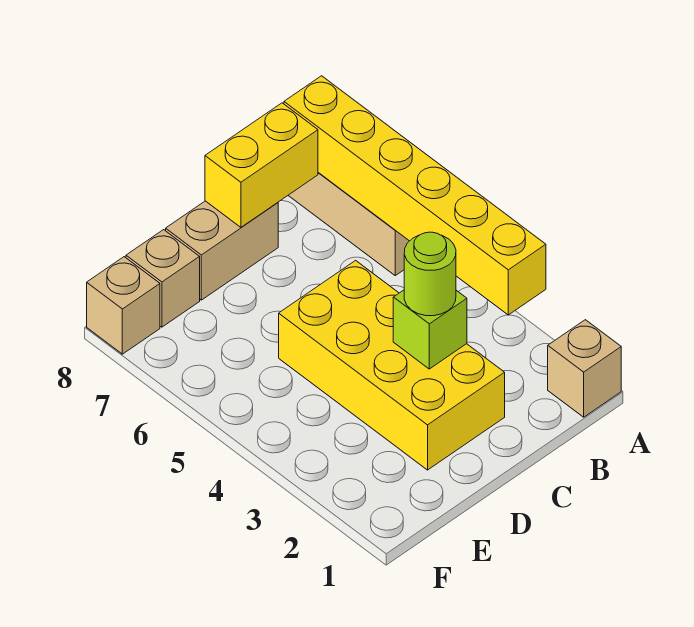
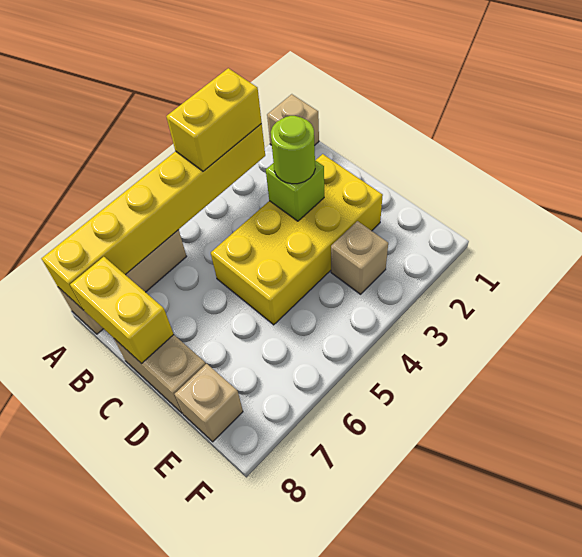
none -> yellow brick A3:A4 level 3
tan brick F8 level 1 -> tan brick E3 level 1

